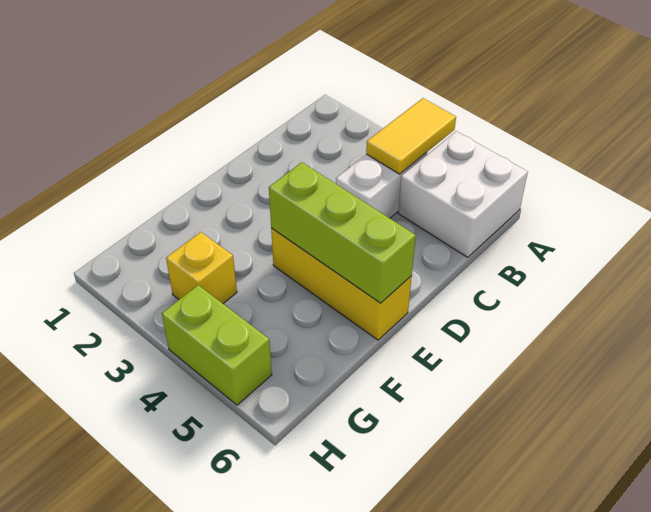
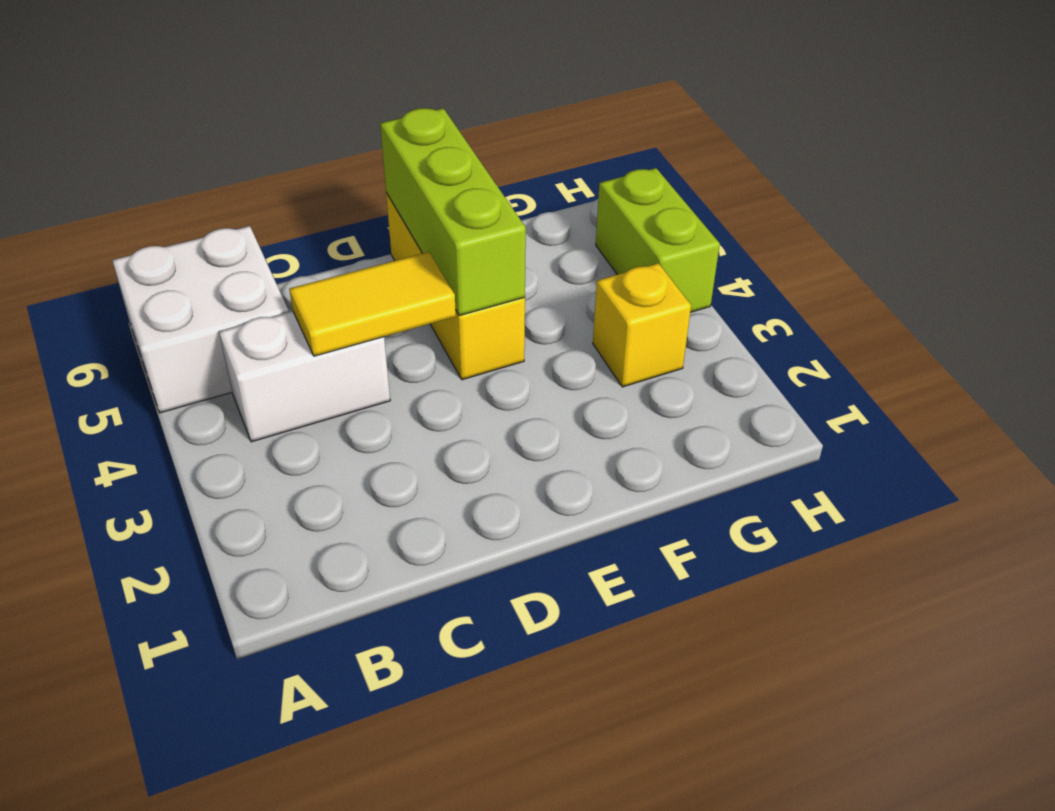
yellow tile A4:B4 level 2 -> yellow tile C4:D4 level 2

